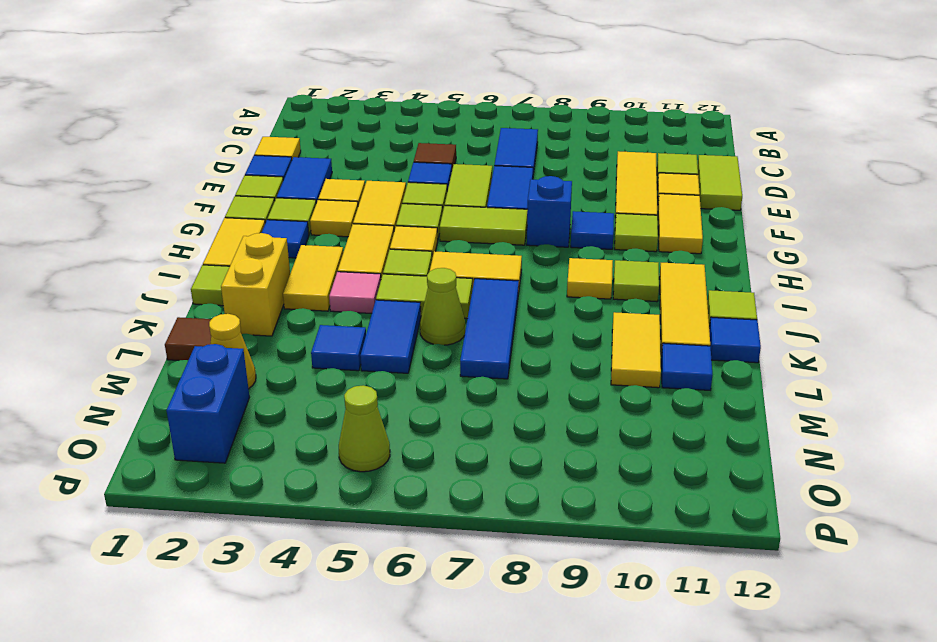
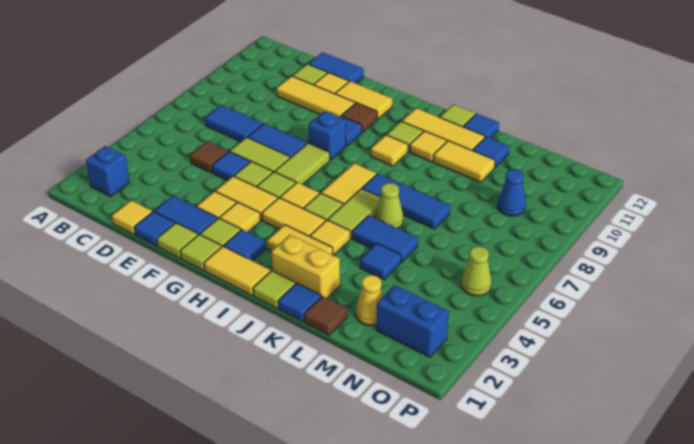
none -> blue brick B2 level 1
lime tile D12:E12 level 1 -> blue tile D12:E12 level 1
lime tile G10 level 1 -> brown tile G10 level 1
pink tile J4 level 1 -> yellow tile J4 level 1
none -> yellow tile J10 level 1
none -> blue tile K1 level 1
none -> blue cone N9 level 1

